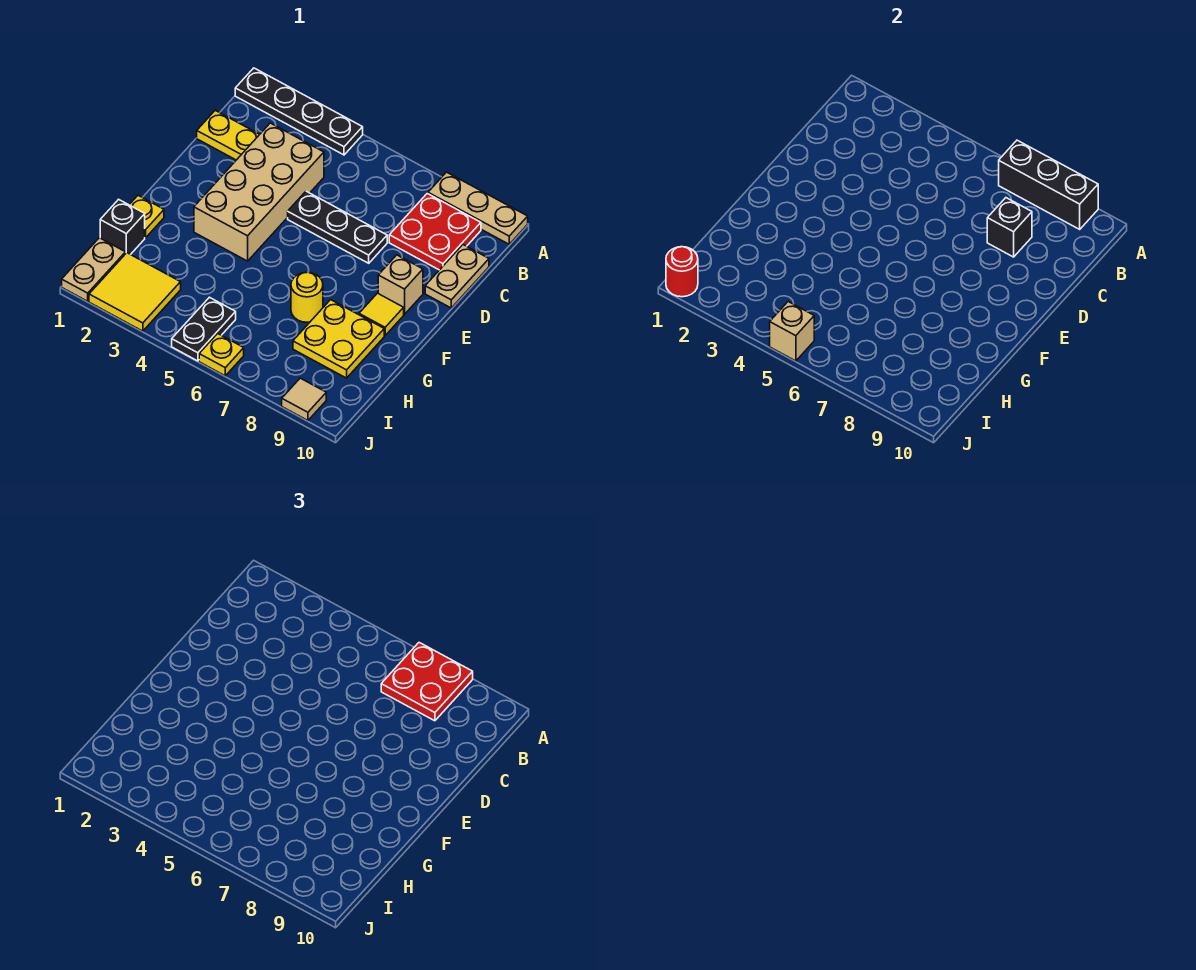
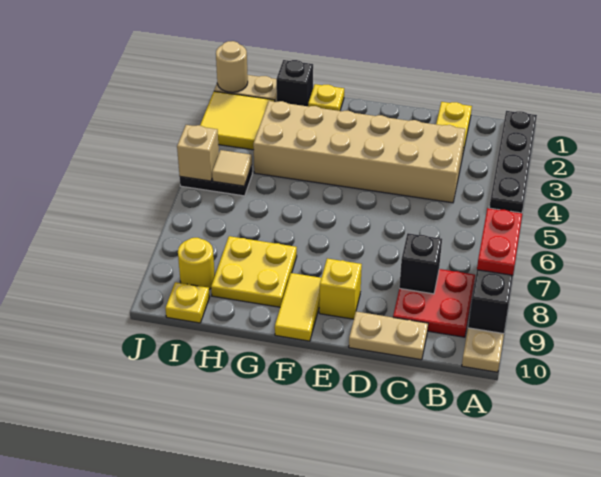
red plate A7:B8 level 3 -> red plate A7:A8 level 3
tan brick C3:F4 level 1 -> tan brick C3:H4 level 1
black plate D5:D7 level 1 -> none
tan brick E9 level 1 -> yellow brick E9 level 1
yellow tile F9 level 1 -> yellow tile F9:F10 level 1
yellow round brick G7 level 1 -> yellow round brick I9 level 1
red round brick J1 level 2 -> tan round brick J1 level 2
yellow plate J6 level 1 -> yellow plate I10 level 1
tan tile J9 level 1 -> tan tile I5 level 2

